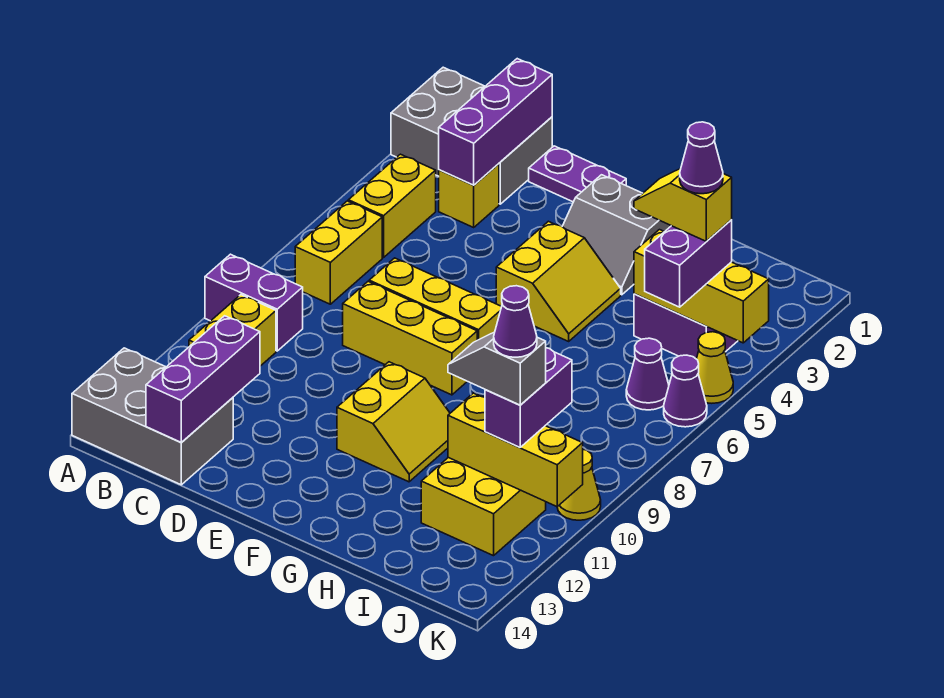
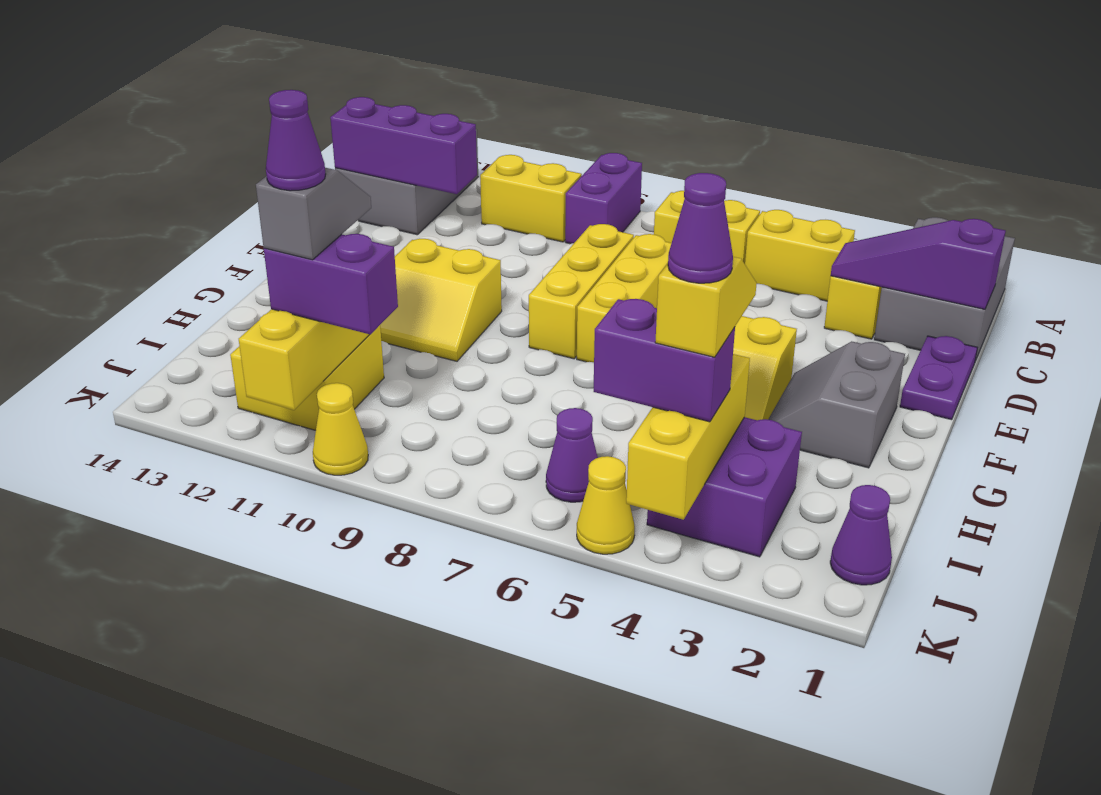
purple brick C1:C3 level 2 -> purple slope C1:C3 level 2 top 1
purple cone K6 level 1 -> purple cone J1 level 1

